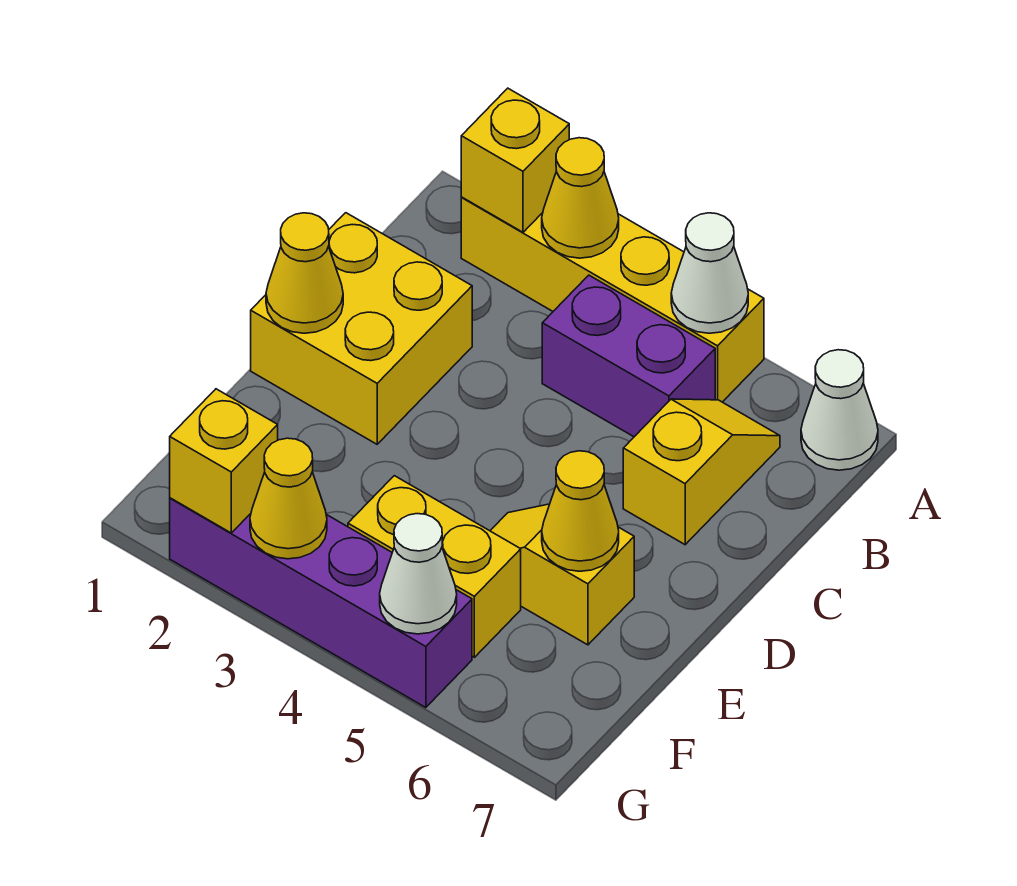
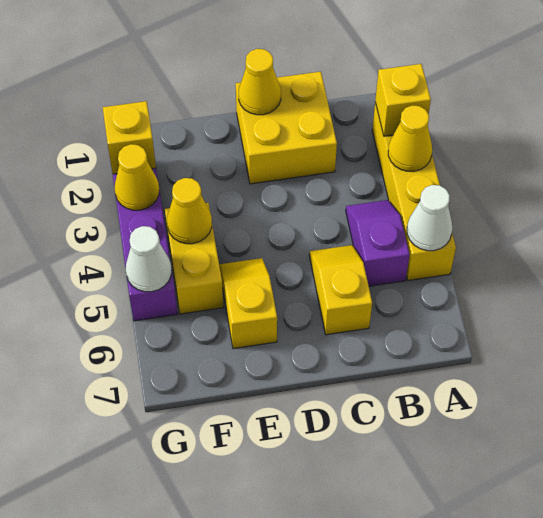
white cone A7 level 1 -> none
purple brick B4:B5 level 1 -> purple slope B4:B5 level 1 top 5
yellow slope B6:C6 level 1 top C -> yellow slope C5:C6 level 1 top 6
yellow cone E6 level 2 -> yellow cone F4 level 2

